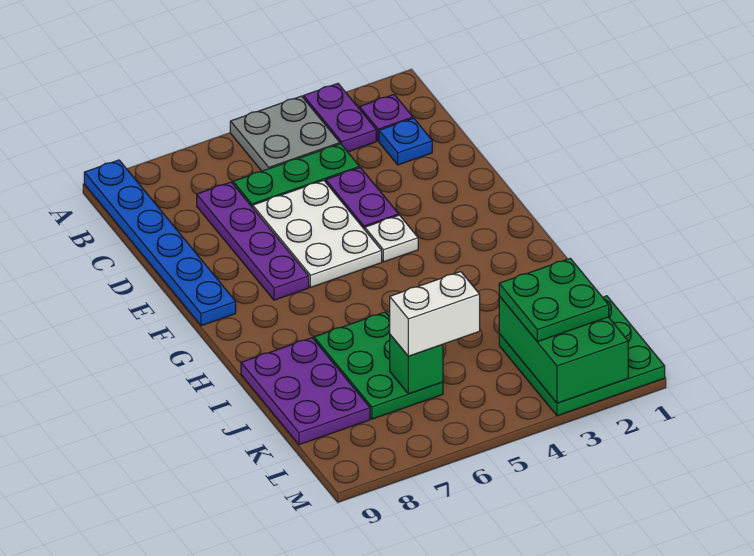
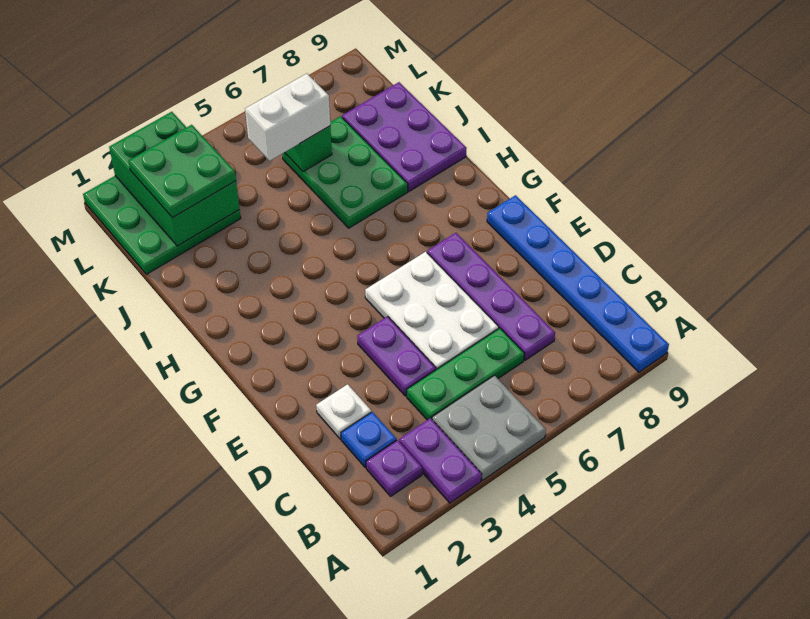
white plate F4 level 1 -> white plate D2 level 1

